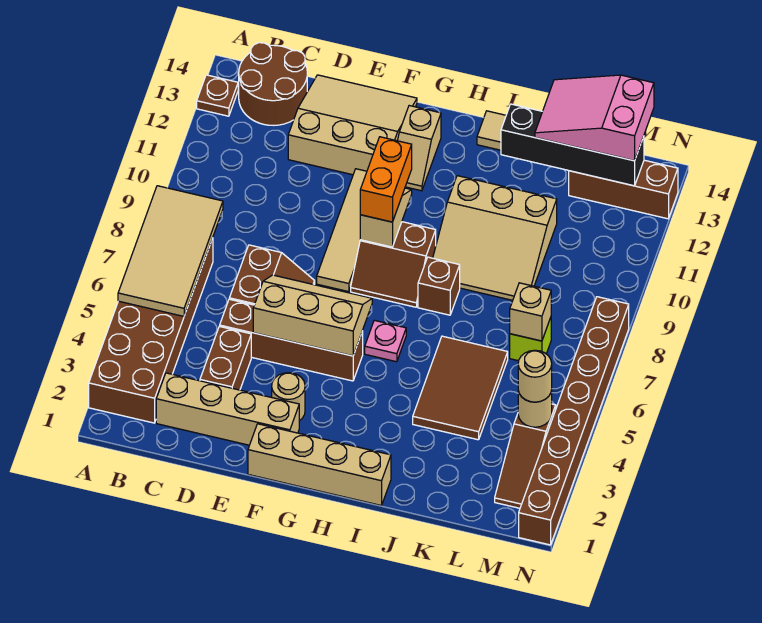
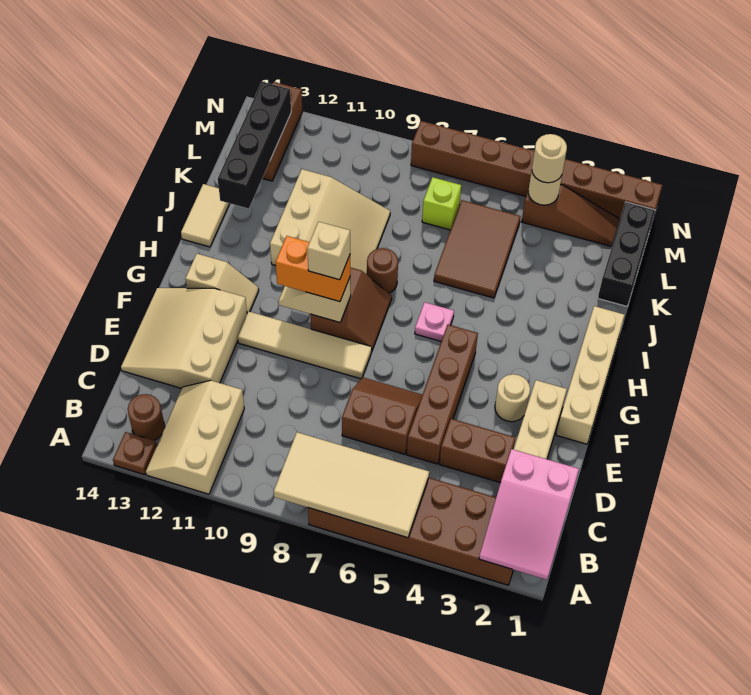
brown round brick B13:C14 level 1 -> brown round brick B13 level 1
tan slope E5:G6 level 2 top 5 -> tan slope A11:C12 level 1 top 11
brown brick I8 level 1 -> brown round brick I8 level 1
brown tile J4:K6 level 1 -> brown tile J5:L6 level 1
none -> black brick K1:M1 level 1
pink slope K13:M14 level 3 top M -> pink slope A1:C2 level 2 top C
tan brick L7 level 2 -> tan brick G9 level 4

